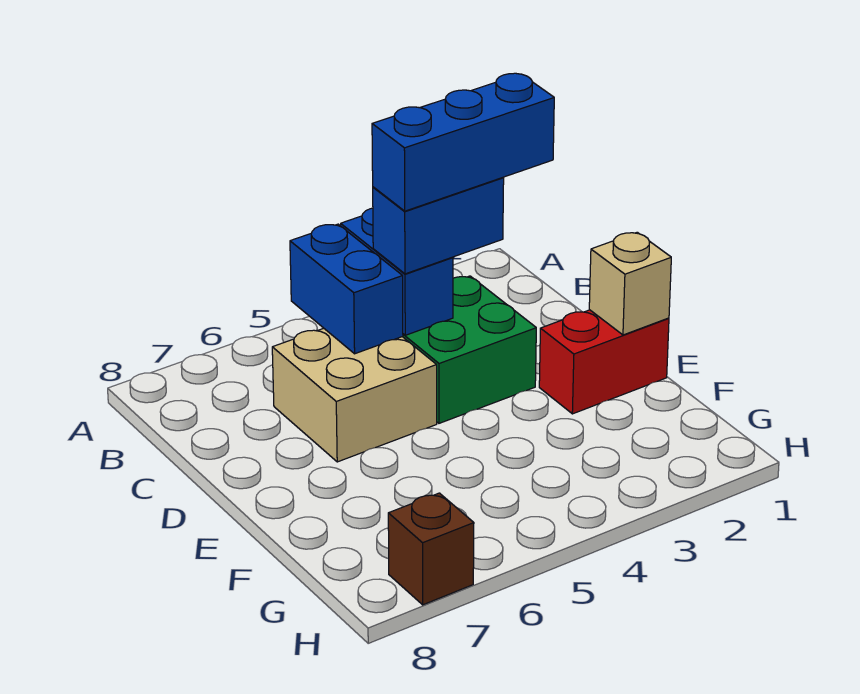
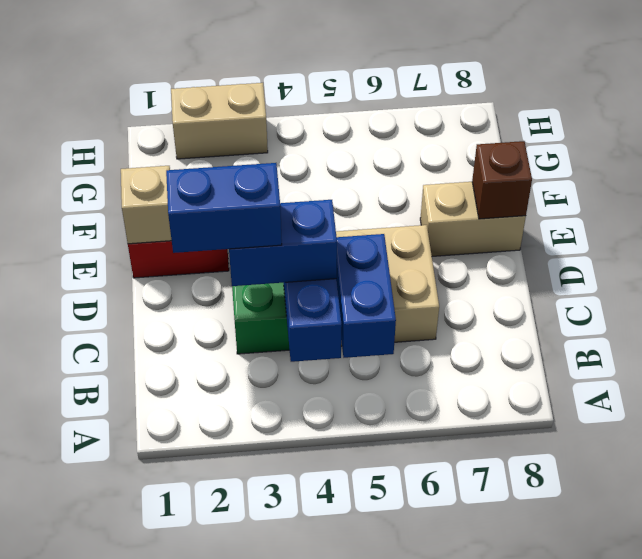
blue brick C2:C4 level 4 -> blue brick C2:C3 level 4
none -> tan brick E7:E8 level 1
none -> tan brick H2:H3 level 1
brown brick H7 level 1 -> brown brick E8 level 2

